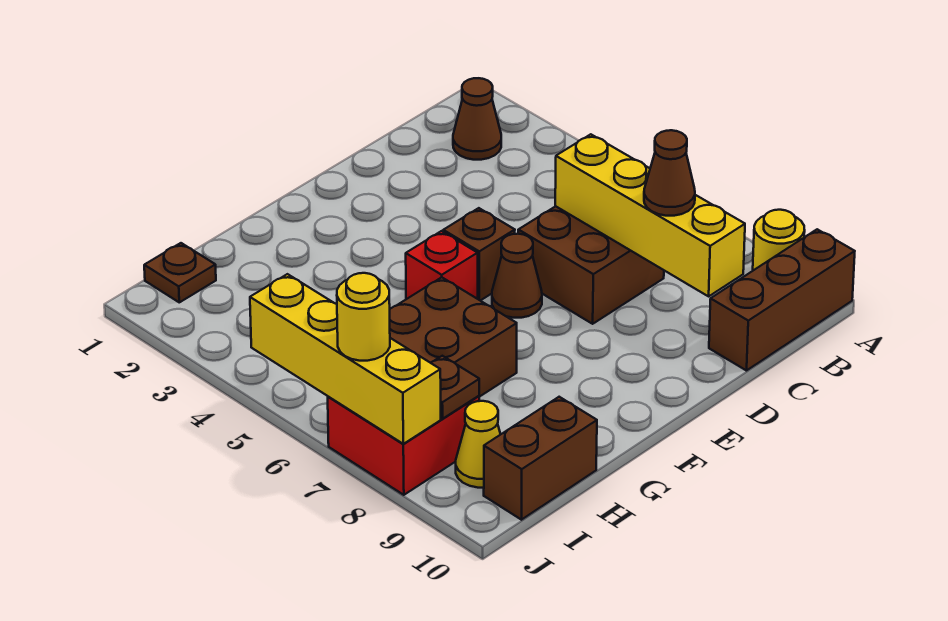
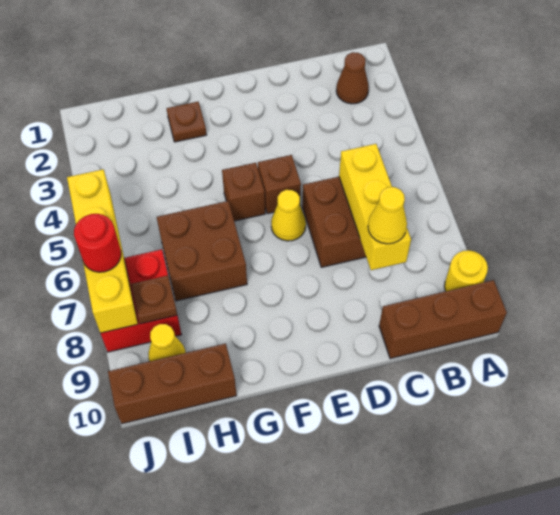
yellow brick C6:C9 level 2 -> yellow brick C6:C8 level 2
brown cone C8 level 3 -> yellow cone C8 level 3
brown cone E6 level 1 -> yellow cone E6 level 1
red brick F5 level 1 -> brown brick F5 level 1
brown brick H10:I10 level 1 -> brown brick H10:J10 level 1
brown plate I1 level 1 -> brown plate G2 level 1
yellow round brick J7 level 3 -> red round brick J7 level 3

